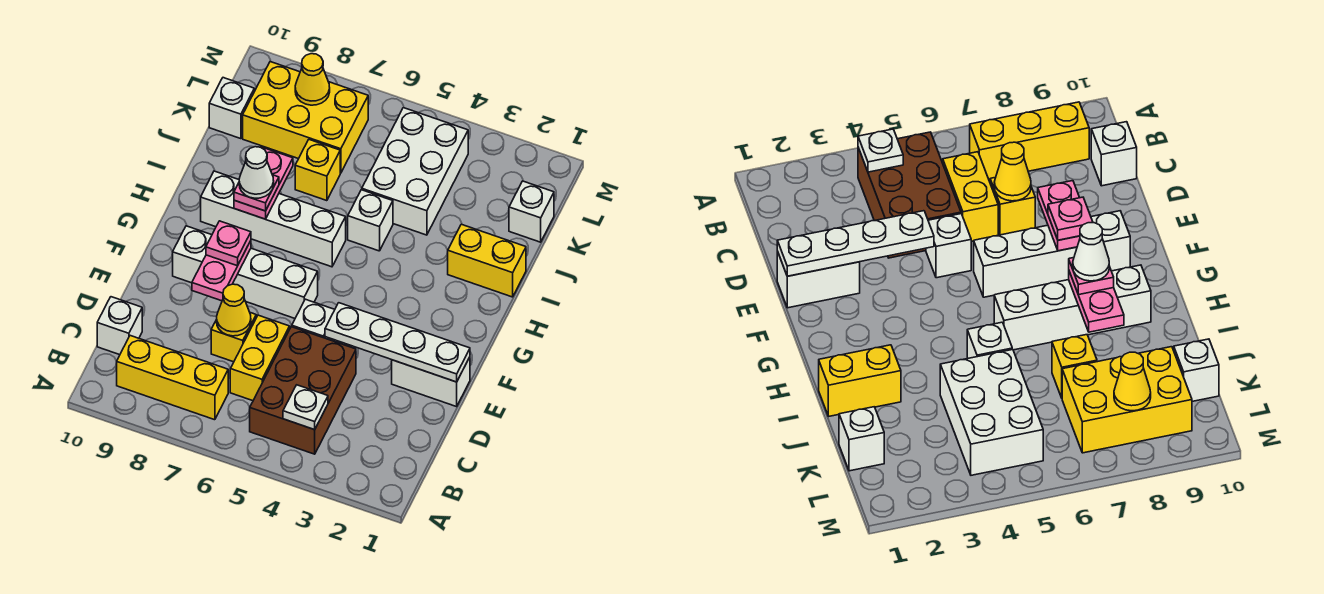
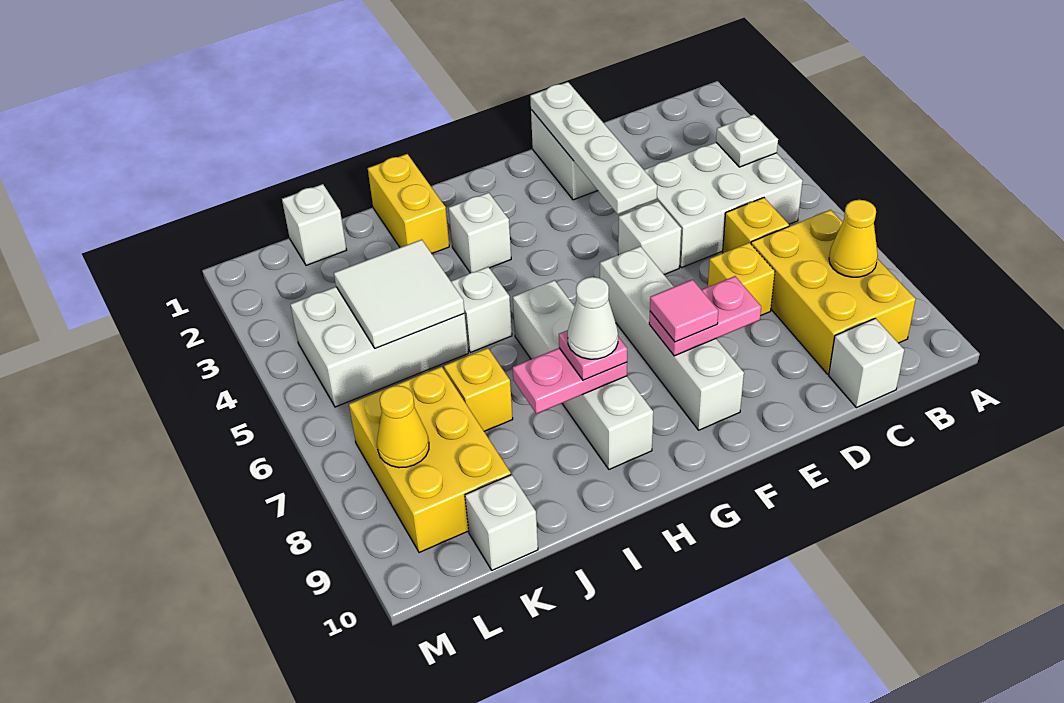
brown brick B4:D5 level 1 -> white brick B4:D5 level 1
yellow brick B7:B9 level 1 -> yellow brick B7:C9 level 1
yellow brick C6:D6 level 1 -> yellow brick C6 level 1
yellow cone D7 level 2 -> yellow cone B8 level 2
pink plate F8 level 3 -> pink tile F8 level 3
none -> white brick H3 level 1
none -> white tile J4:K5 level 2

